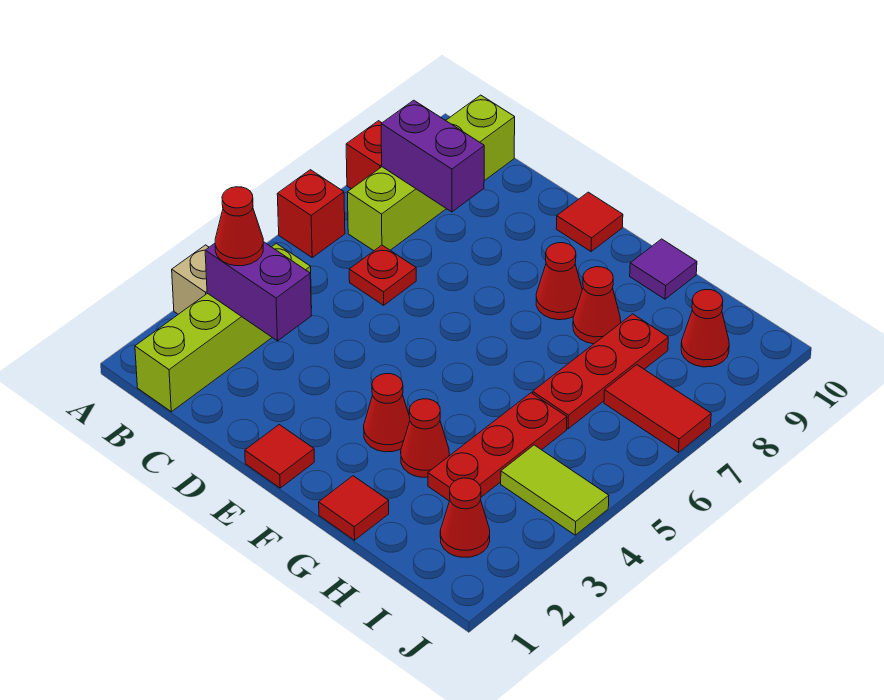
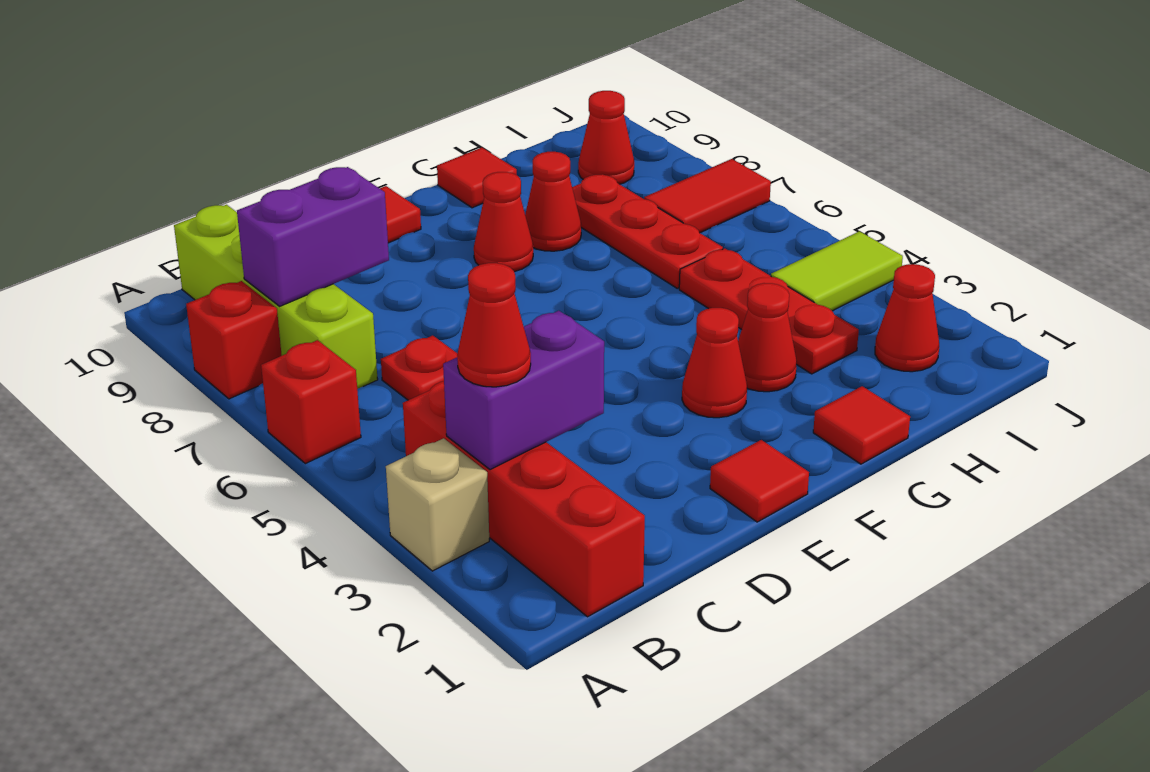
lime brick B1:B4 level 1 -> red brick B1:B4 level 1
purple tile G10 level 1 -> red tile G10 level 1

